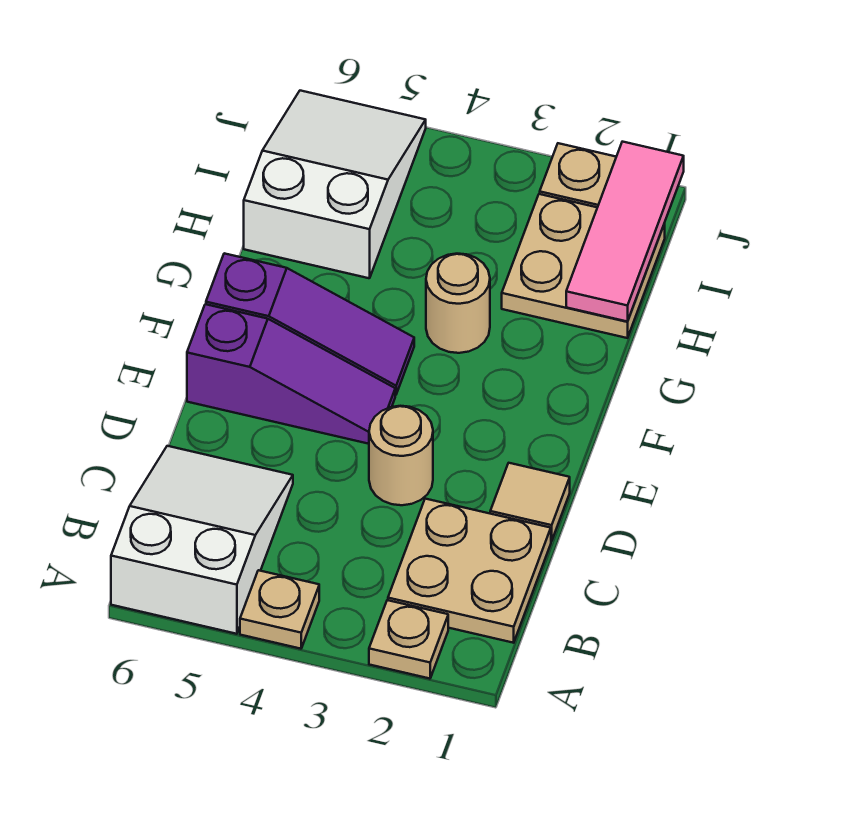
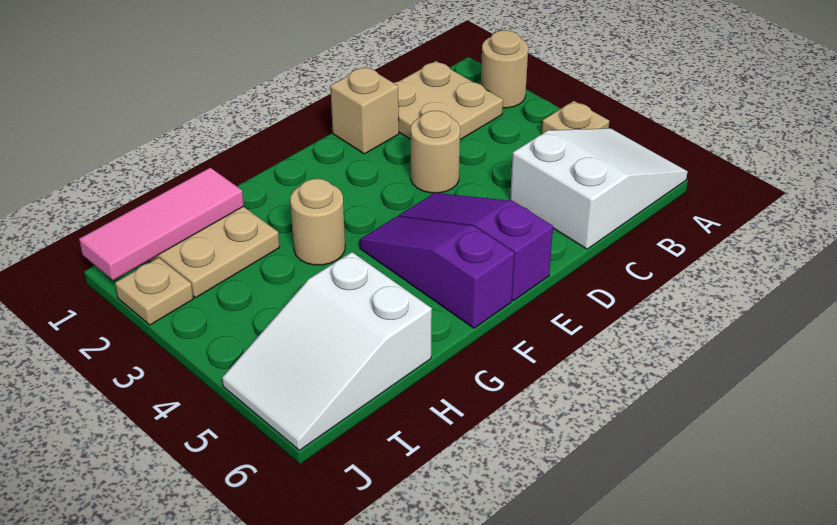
tan plate A2 level 1 -> tan round brick A2 level 1
white slope A5:C6 level 1 top A -> white slope A5:C6 level 1 top C
tan tile D1 level 1 -> tan brick D1 level 1

